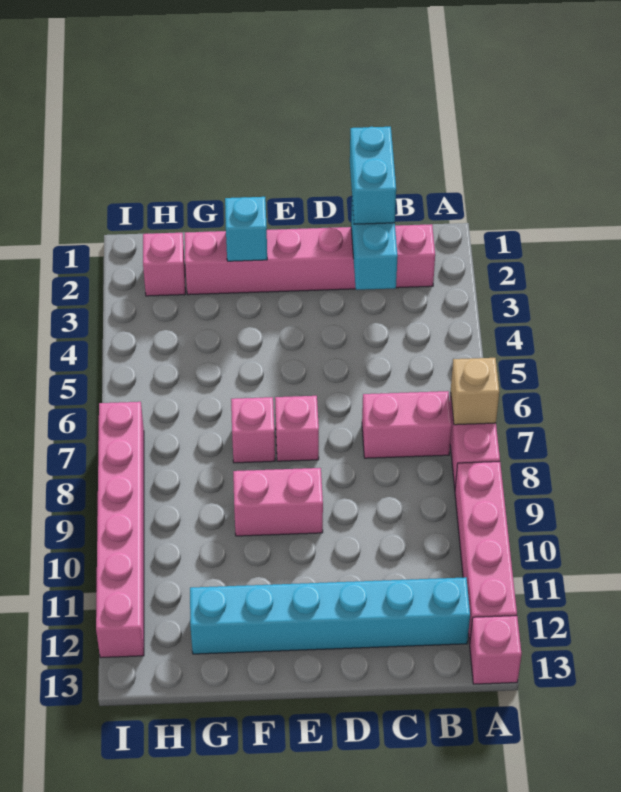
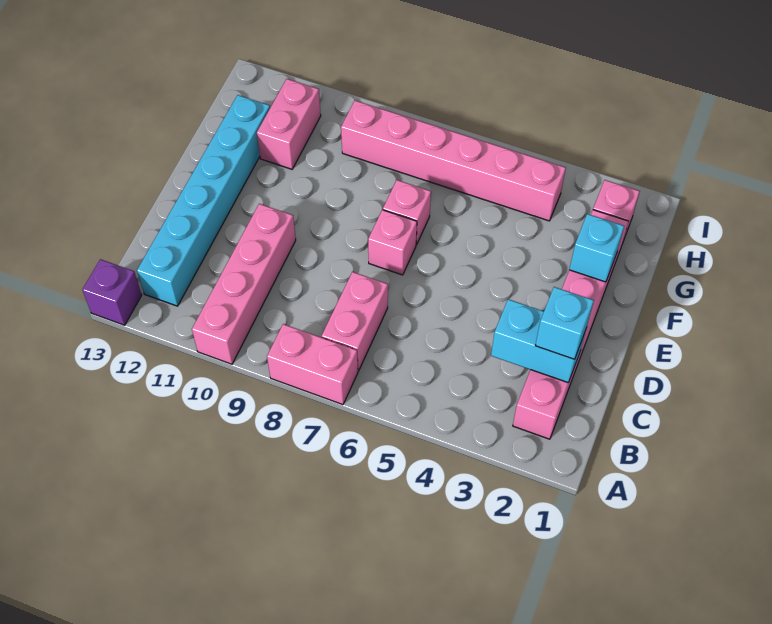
tan brick A7 level 2 -> none
pink brick A9:A12 level 1 -> pink brick A10:D10 level 1
pink brick A13 level 1 -> purple brick A13 level 1
cyan brick C1:C2 level 3 -> cyan brick C2 level 3
pink brick E9:F9 level 1 -> pink brick G11:H11 level 1
pink brick I7:I12 level 1 -> pink brick H4:H9 level 1

